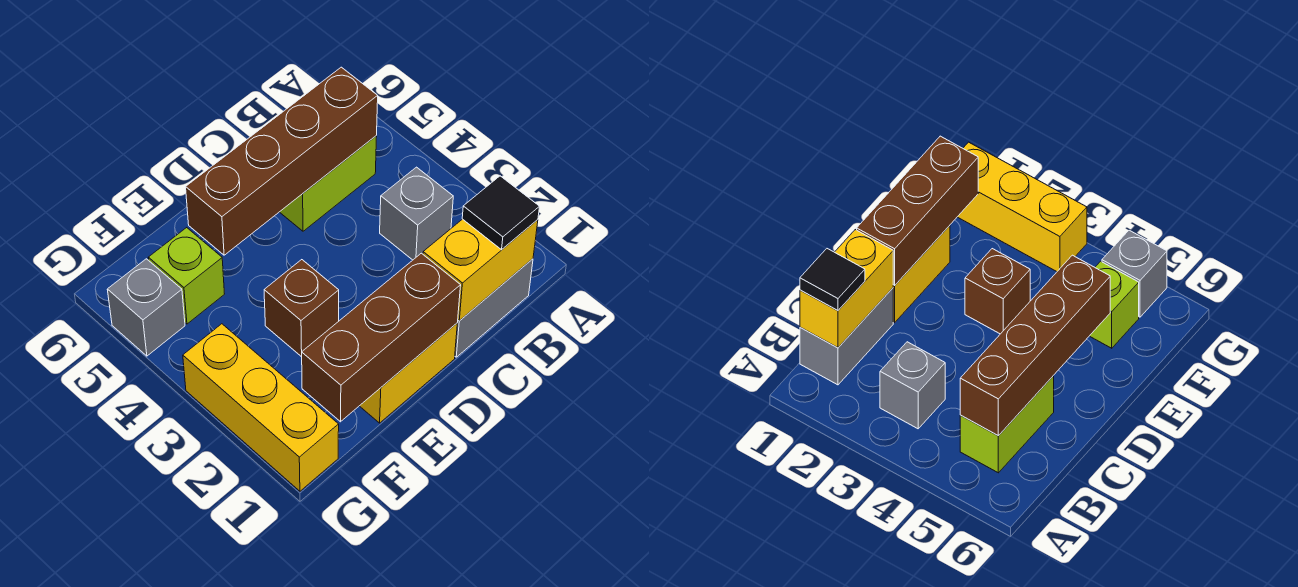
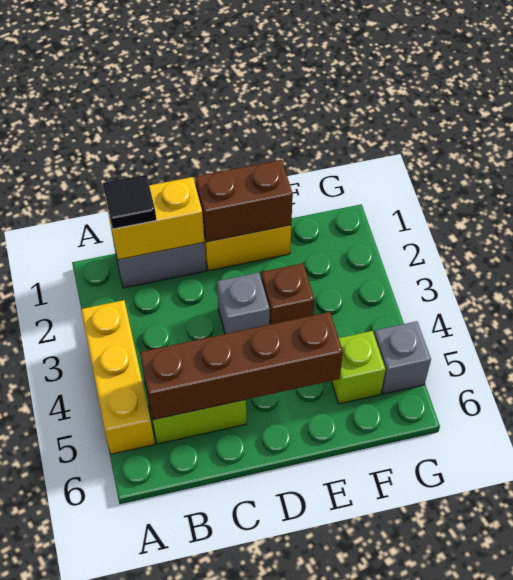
grey brick B3 level 1 -> grey brick D3 level 1
brown brick D1:F1 level 2 -> brown brick D1:E1 level 2
yellow brick G1:G3 level 1 -> yellow brick A3:A5 level 1

